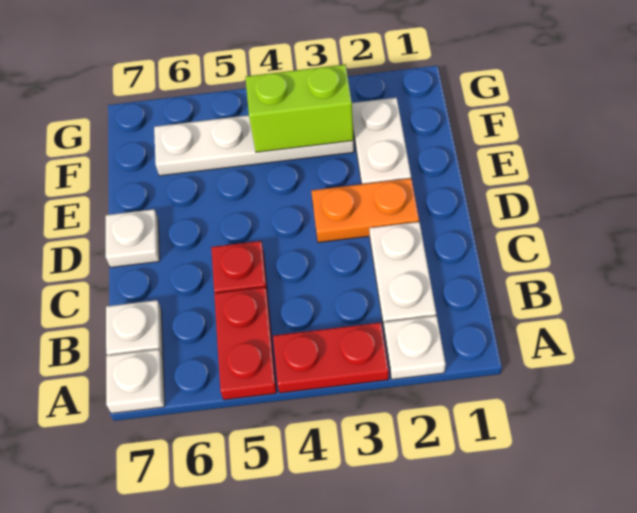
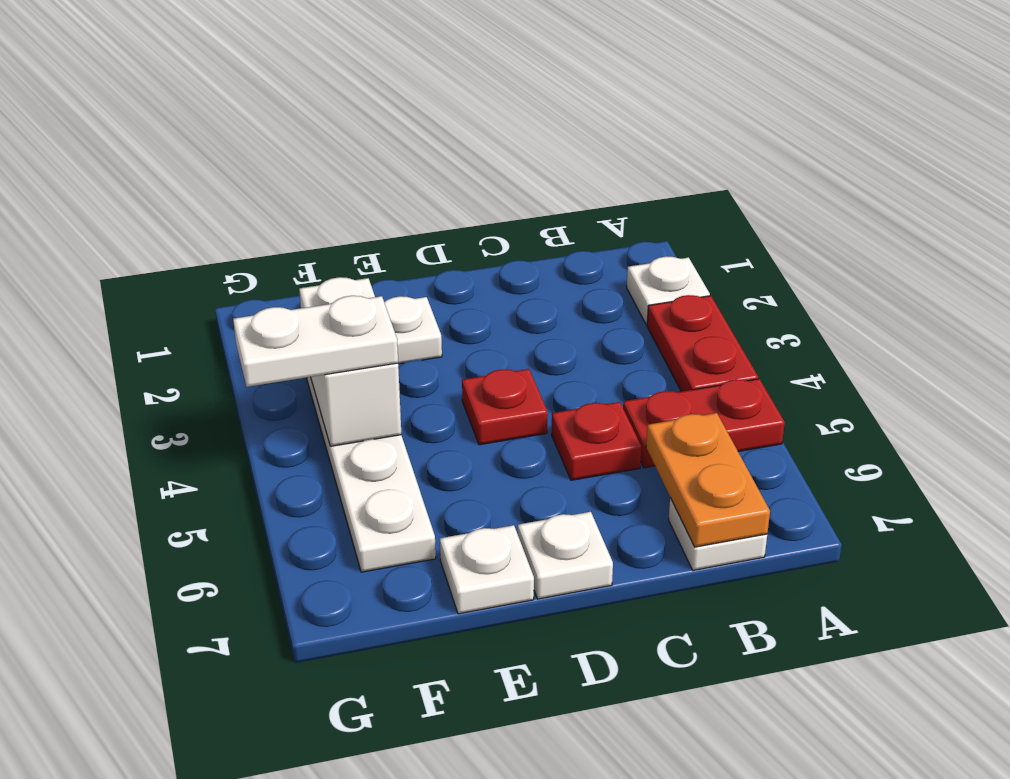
white plate A7 level 1 -> white plate E7 level 1
white plate B2:C2 level 1 -> white plate F4:G4 level 3
orange plate D2:D3 level 1 -> orange plate B6:B7 level 2
none -> red plate D4 level 1
lime brick F3:F4 level 2 -> white brick F3:F4 level 2

